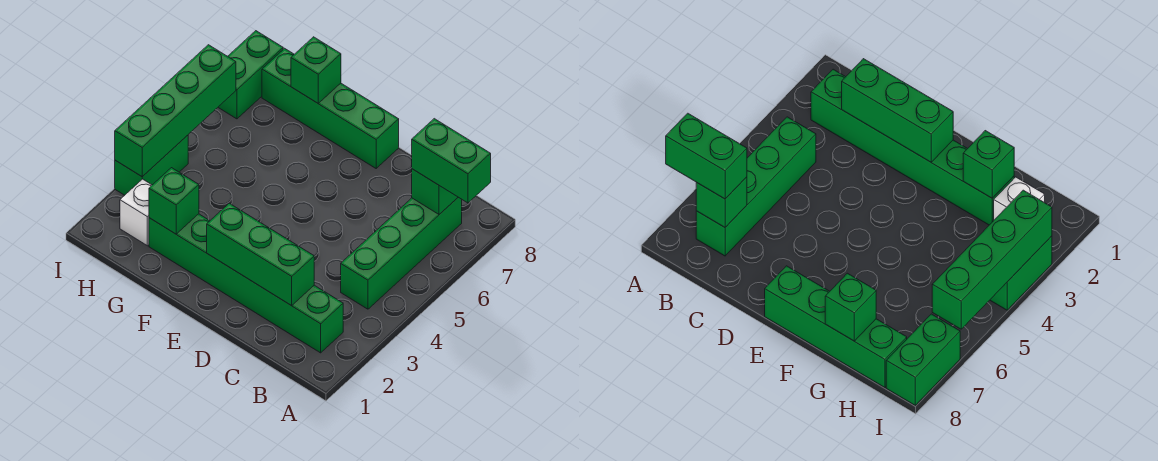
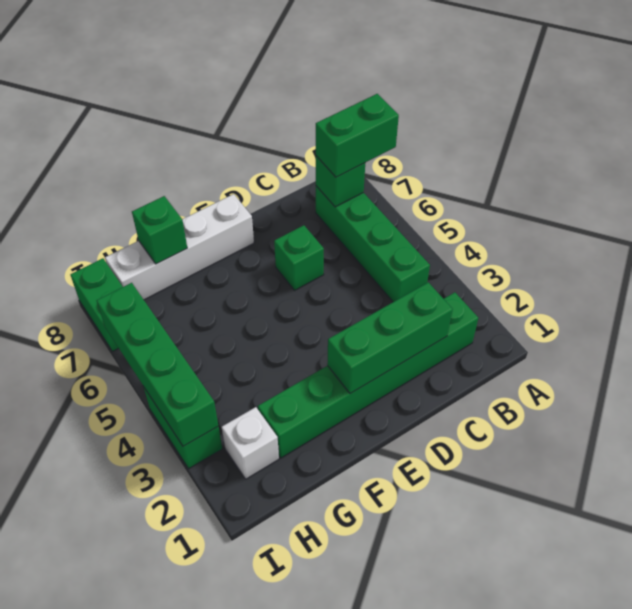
green brick E8:H8 level 1 -> white brick E8:H8 level 1
green brick G2 level 2 -> green brick D6 level 1

